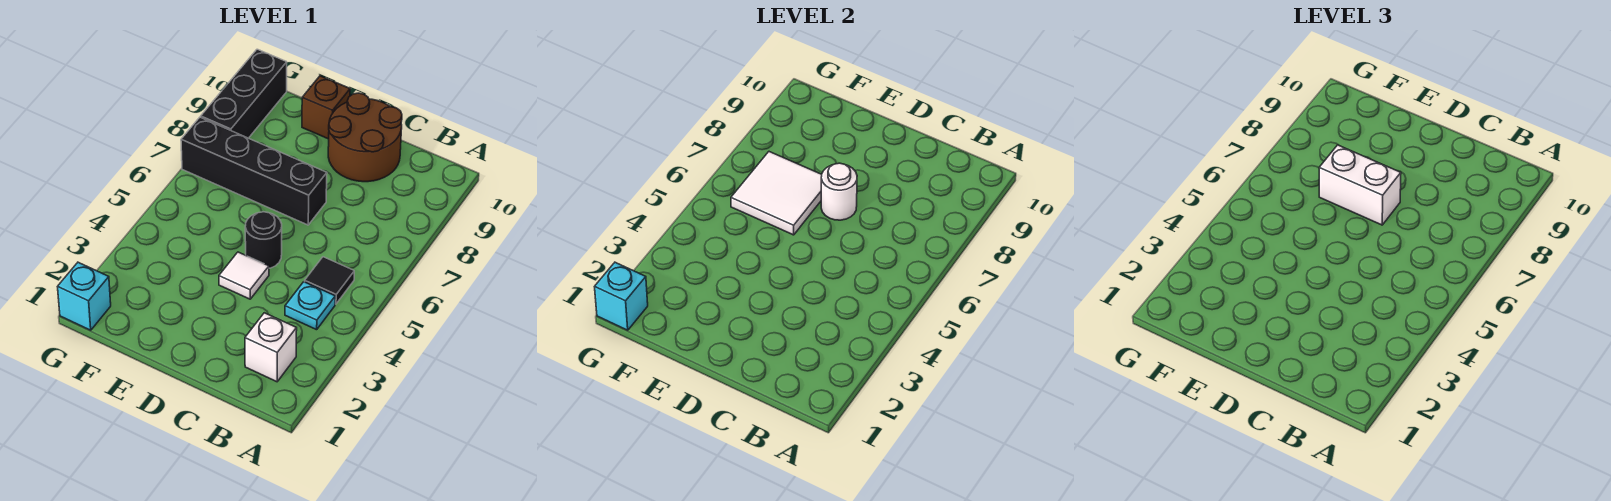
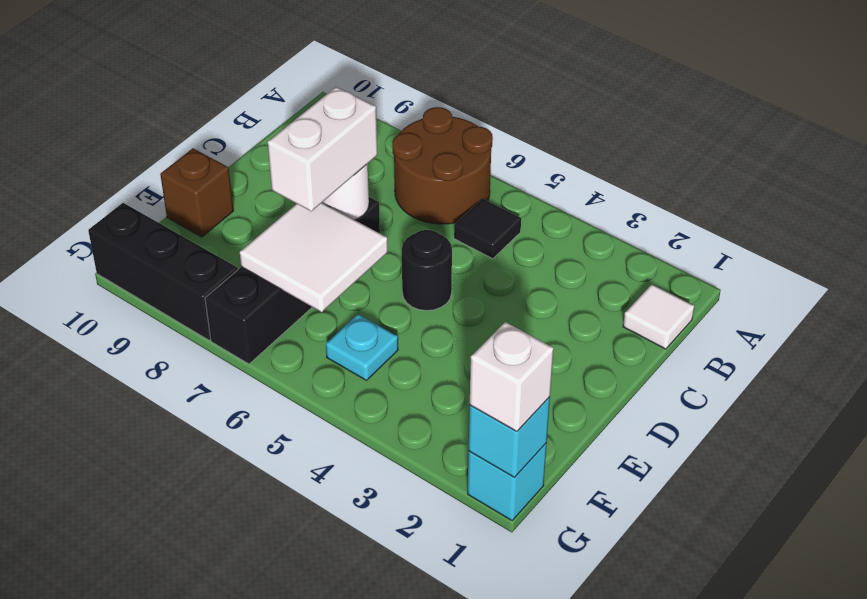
white brick B2 level 1 -> white brick G1 level 3
cyan plate B4 level 1 -> cyan plate F5 level 1
brown round brick C9:D10 level 1 -> brown round brick A6:B7 level 1
white tile D4 level 1 -> white tile B1 level 1

